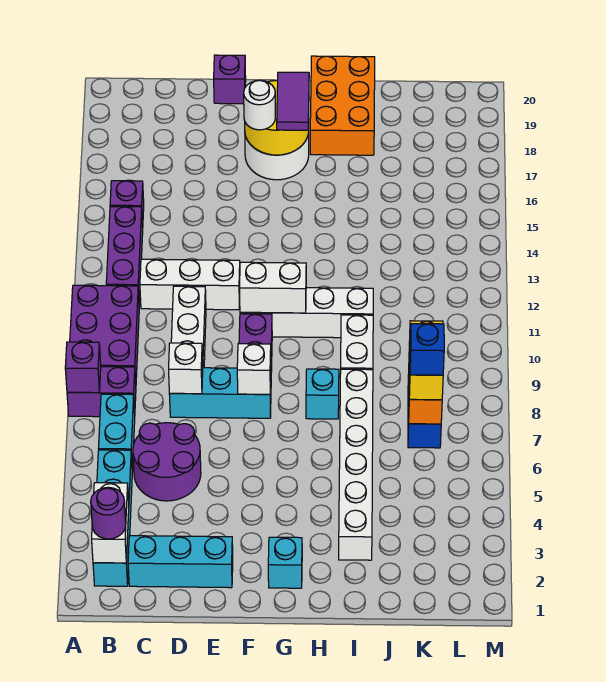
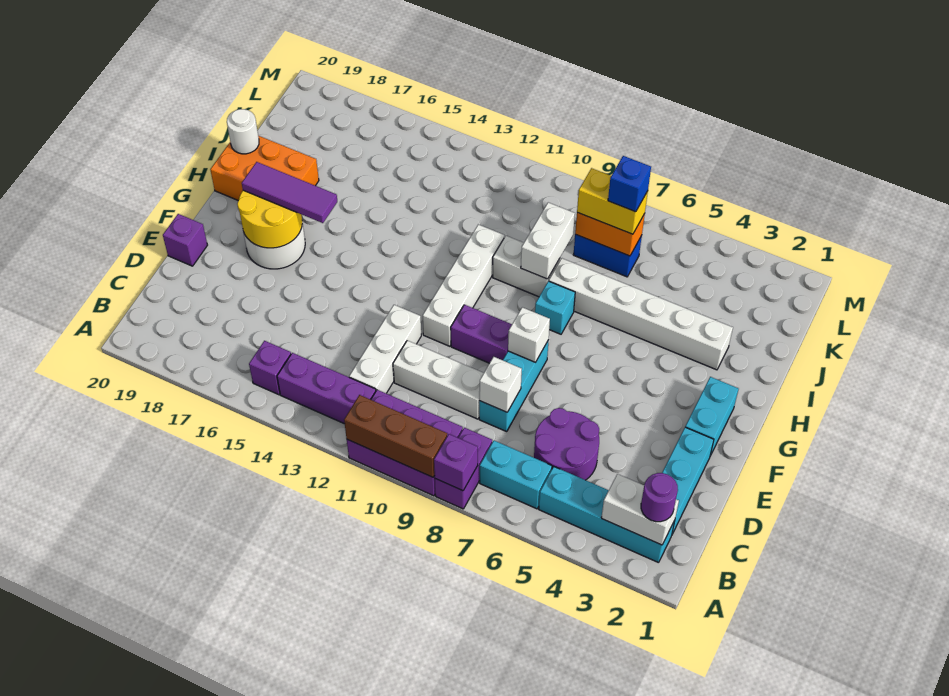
none -> brown brick A9:A11 level 2
white brick F11:G11 level 2 -> white brick I9:J9 level 2
white round brick F17 level 3 -> white round brick I20 level 2
cyan brick G2 level 1 -> cyan brick F2:G2 level 1
purple tile G17:G18 level 3 -> purple tile G16:G18 level 3

